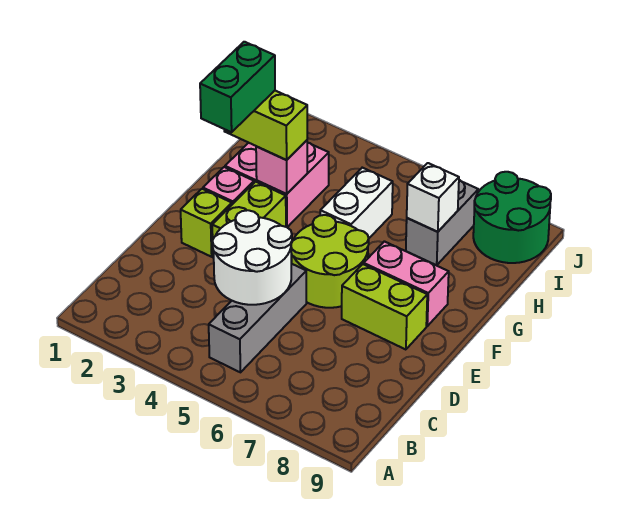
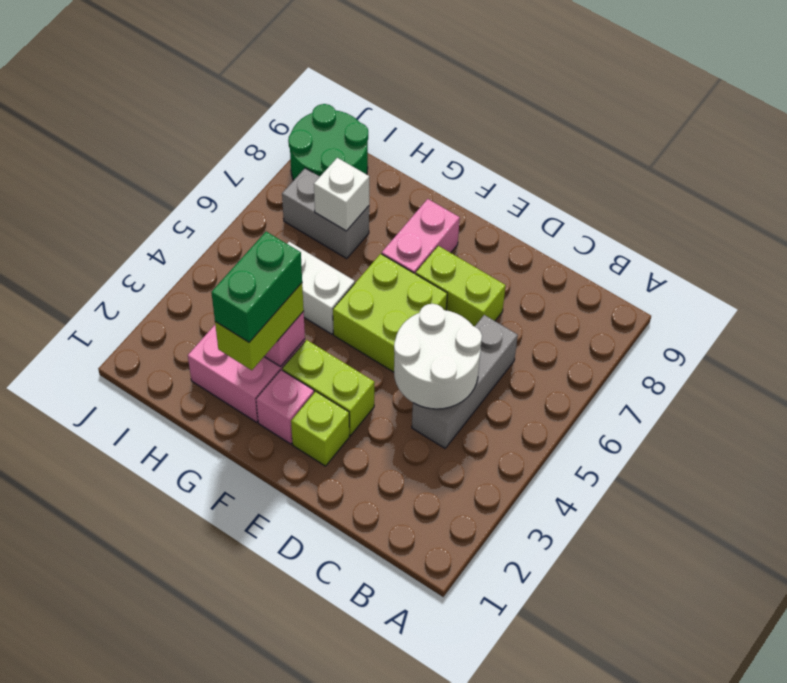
grey brick B5:D5 level 1 -> grey brick C4:C6 level 1
lime round brick E5:F6 level 1 -> lime brick E5:F6 level 1
lime brick E7:E8 level 1 -> lime brick D7:E7 level 1
green brick F2:G2 level 4 -> green brick G2:G3 level 4

